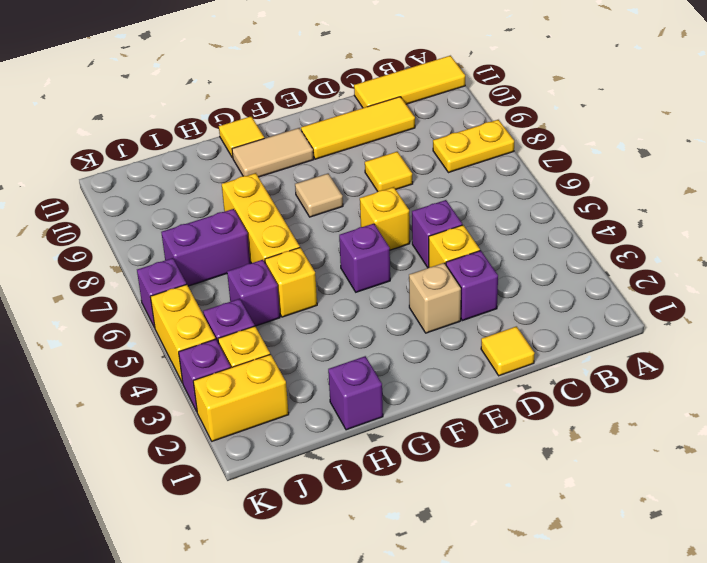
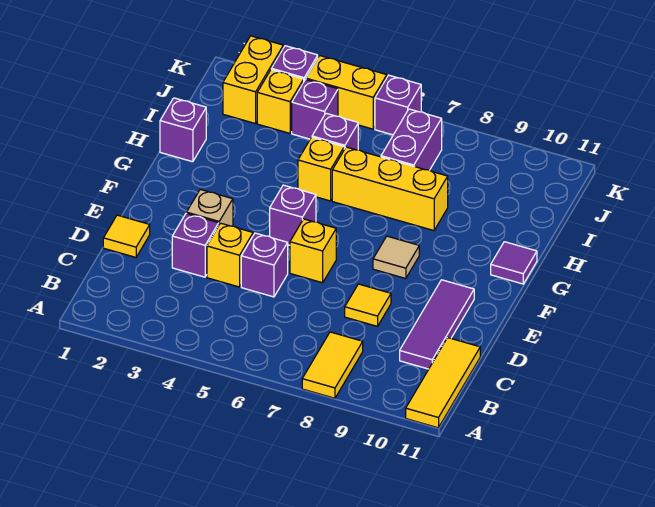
yellow plate A8:B8 level 1 -> yellow tile A8:B8 level 1
yellow tile C10:E10 level 1 -> purple tile C10:E10 level 1
tan tile F10:G10 level 1 -> none
yellow tile G11 level 1 -> purple tile G11 level 1

